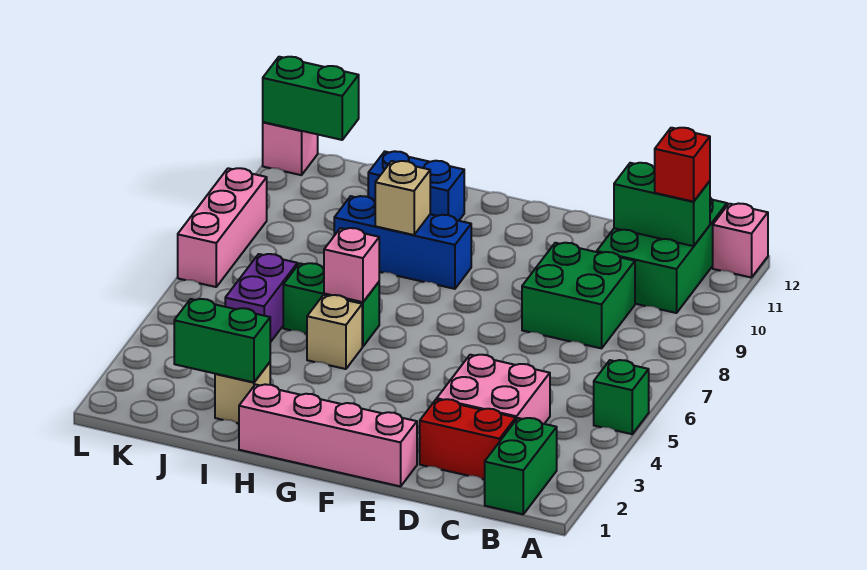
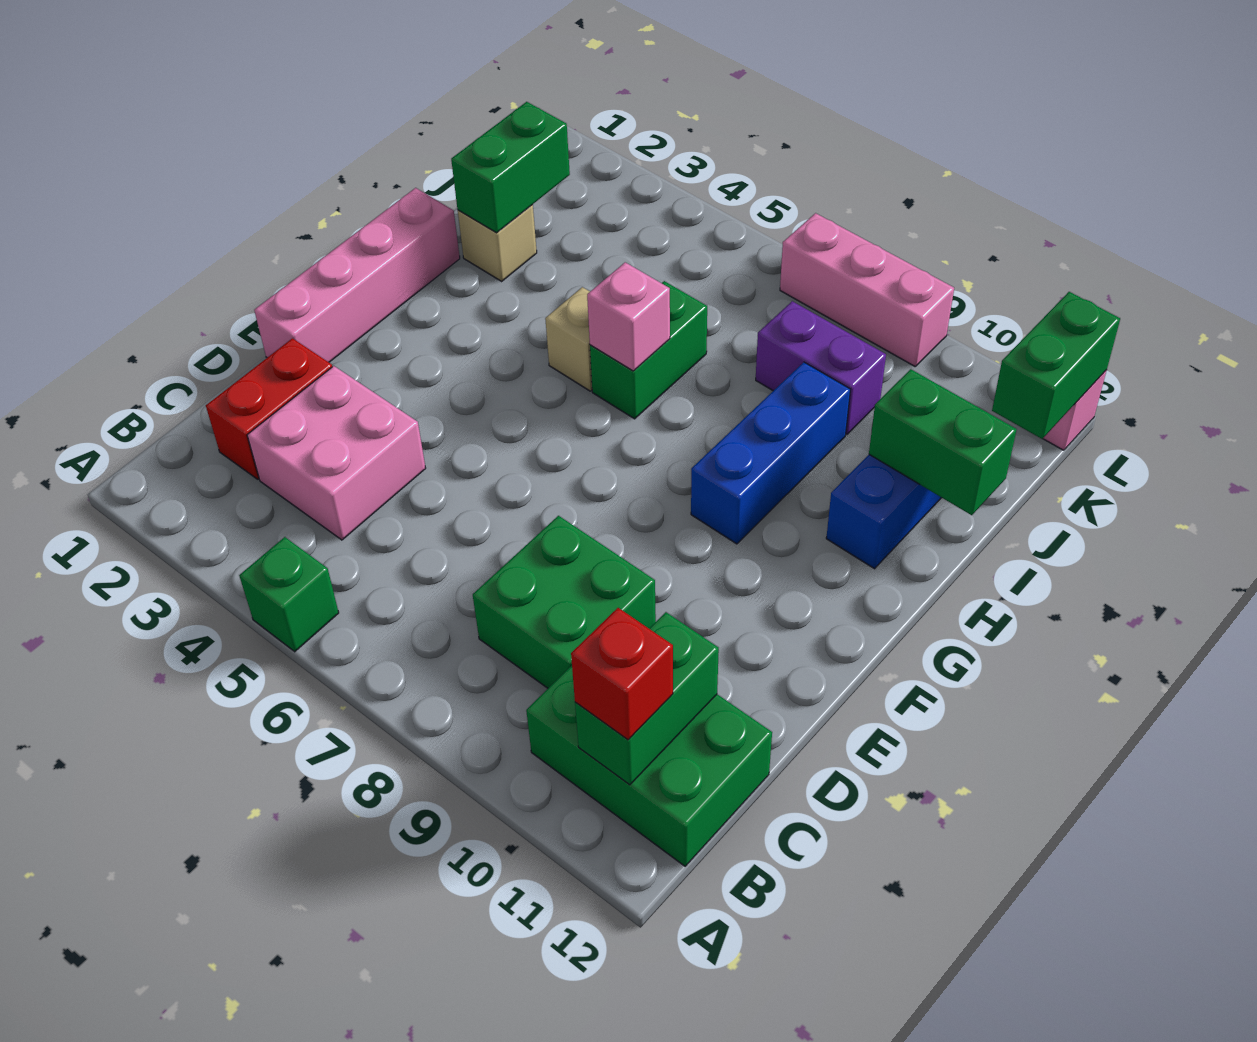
pink brick A12 level 1 -> none
green brick B1:B2 level 1 -> green brick I11:I12 level 2
tan brick H9 level 2 -> none
purple brick J5:J6 level 1 -> purple brick J8:J9 level 1

